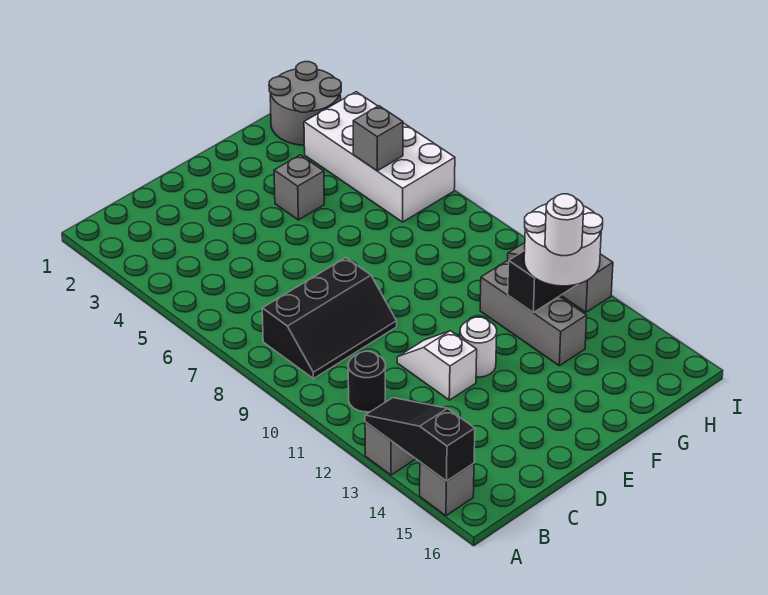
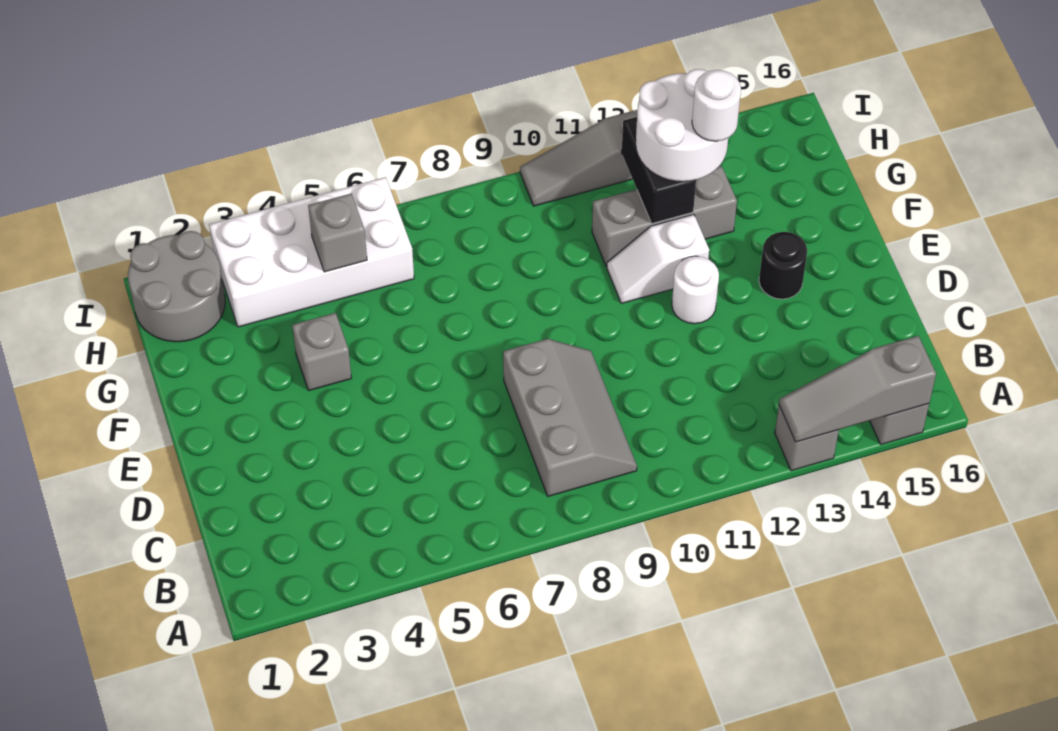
black slope A13:A15 level 2 top 15 -> grey slope A13:A15 level 2 top 15
black slope B8:D9 level 1 top 8 -> grey slope B8:D9 level 1 top 8
black round brick B11 level 1 -> black round brick E14 level 1
white slope D11:D12 level 1 top 12 -> white slope F11:F12 level 1 top 12

